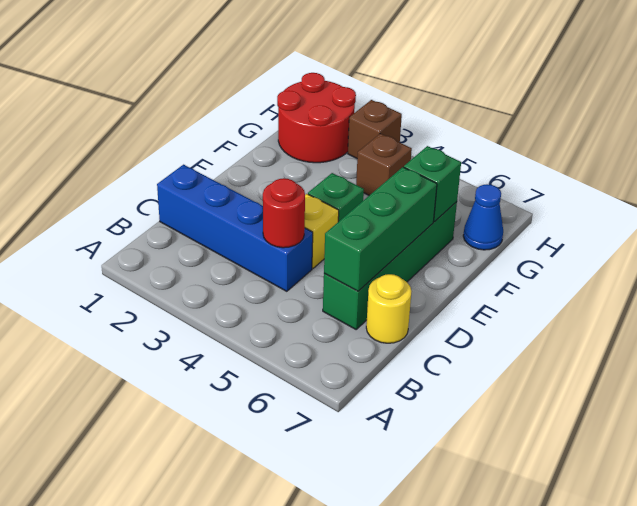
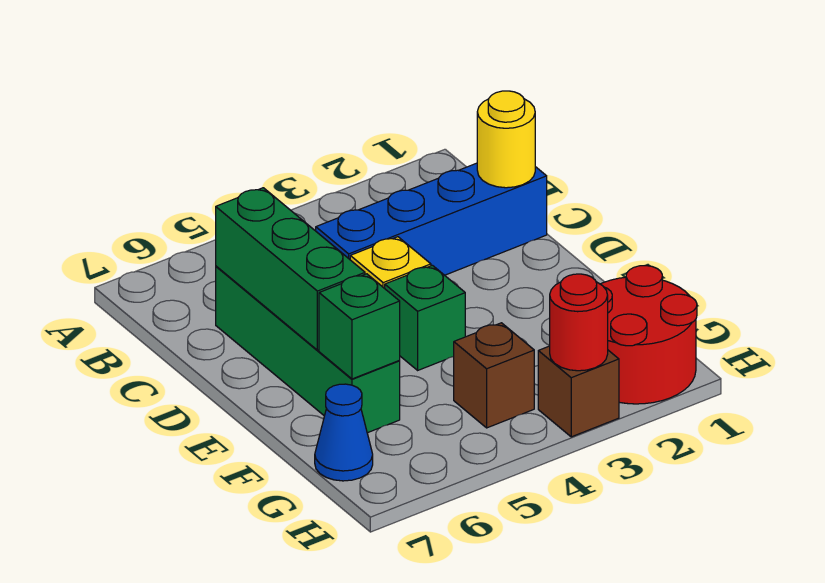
red round brick C4 level 2 -> red round brick H3 level 2
yellow round brick C7 level 1 -> yellow round brick C1 level 2

